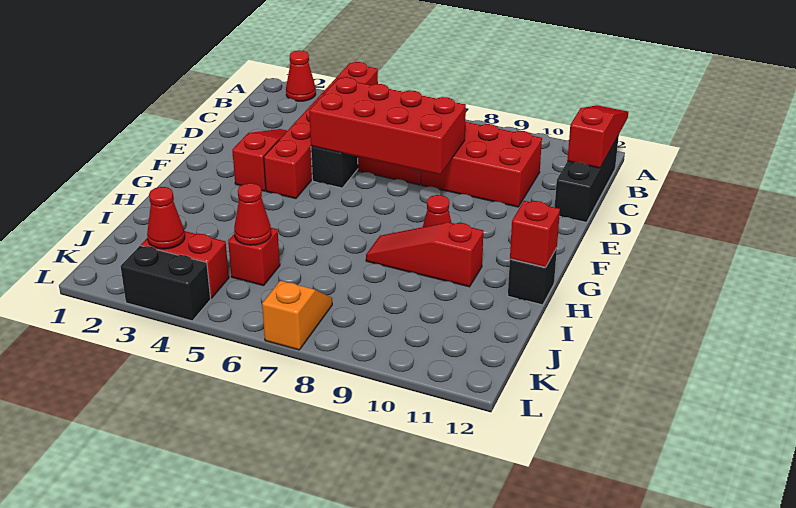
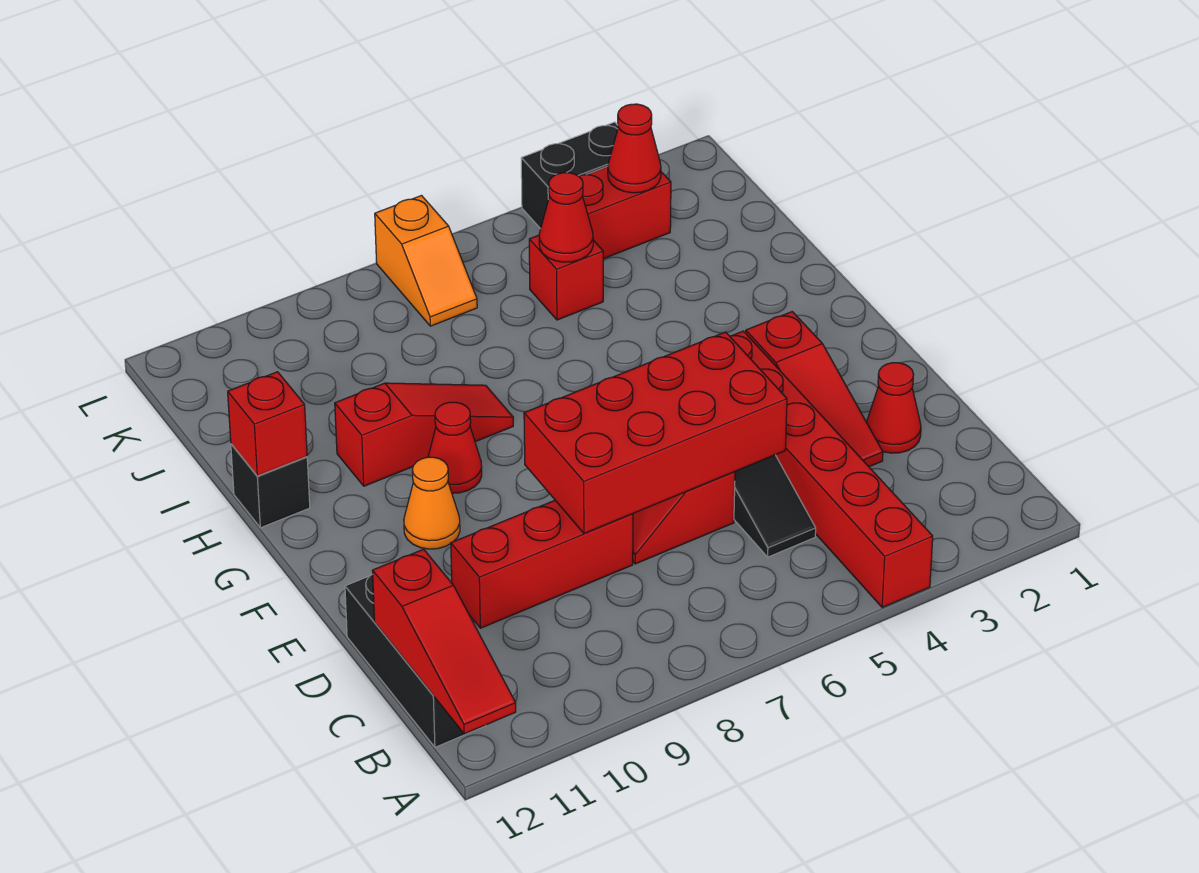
red cone A2 level 1 -> red cone D2 level 1
red brick C8:D10 level 1 -> red brick D8:D10 level 1
none -> orange cone F10 level 1

